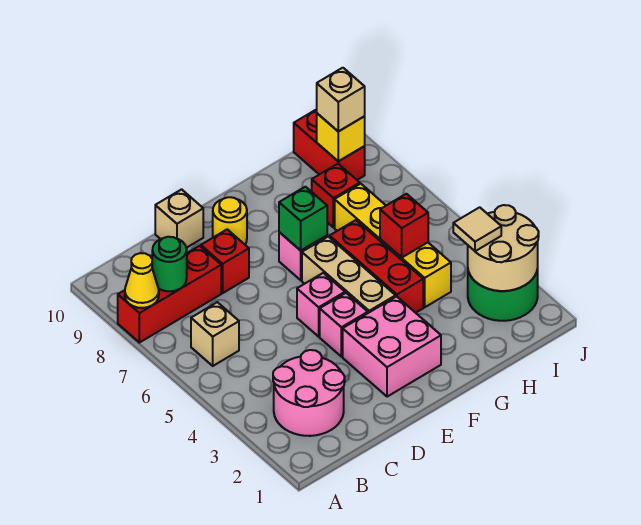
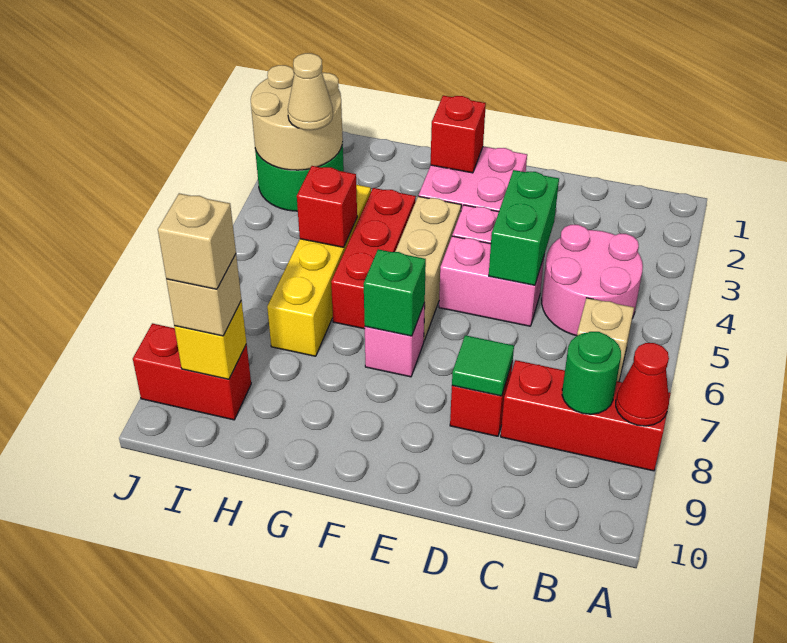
yellow cone A8 level 2 -> red cone A8 level 2
pink round brick B2:C3 level 1 -> pink round brick B4:C5 level 1
none -> green brick D4:D5 level 2
none -> green tile D8 level 2
tan brick D10 level 1 -> tan brick I9 level 4
pink brick E5 level 1 -> pink brick D5:E5 level 1
yellow round brick E9 level 1 -> none
red brick H8 level 1 -> red brick F2 level 2
tan tile I3 level 3 -> tan cone I3 level 3
red brick I9:I10 level 1 -> red brick I9:J9 level 1

